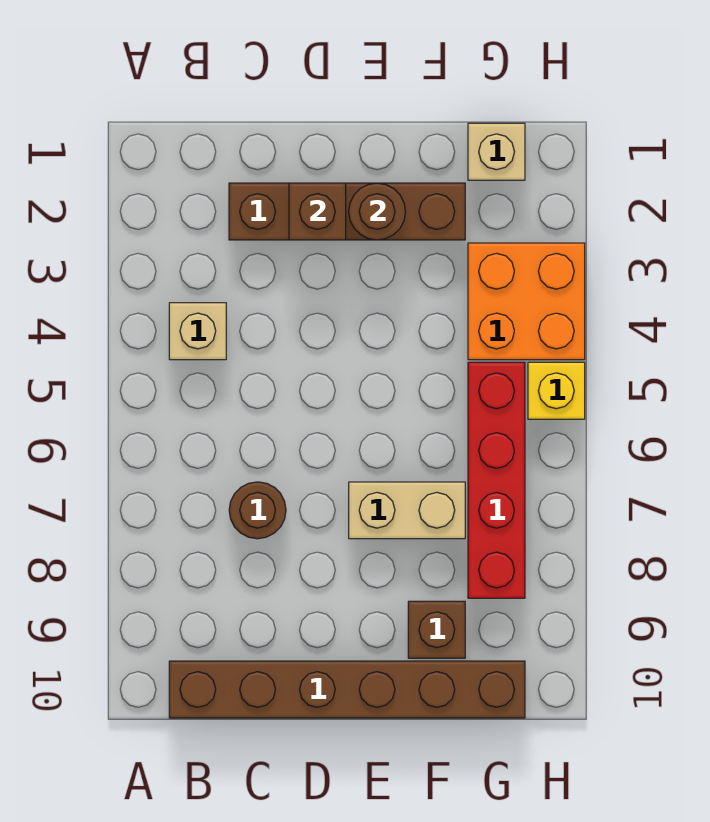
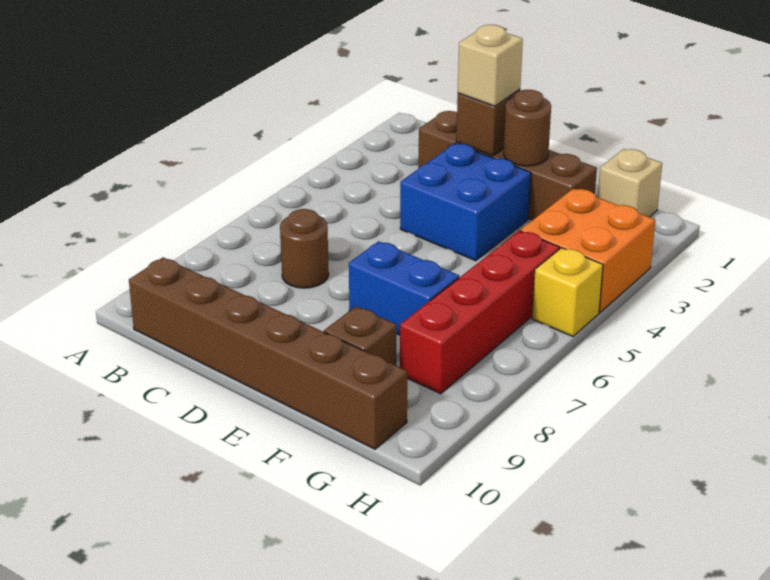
tan brick B4 level 1 -> tan brick D2 level 3
none -> blue brick D3:E4 level 1
tan brick E7:F7 level 1 -> blue brick E7:F7 level 1

